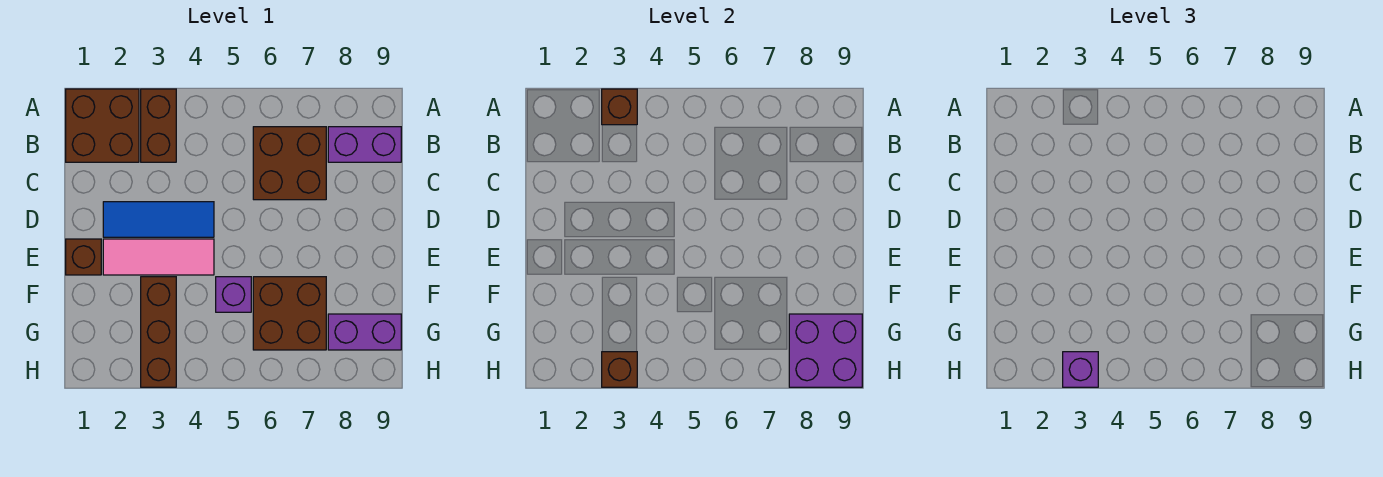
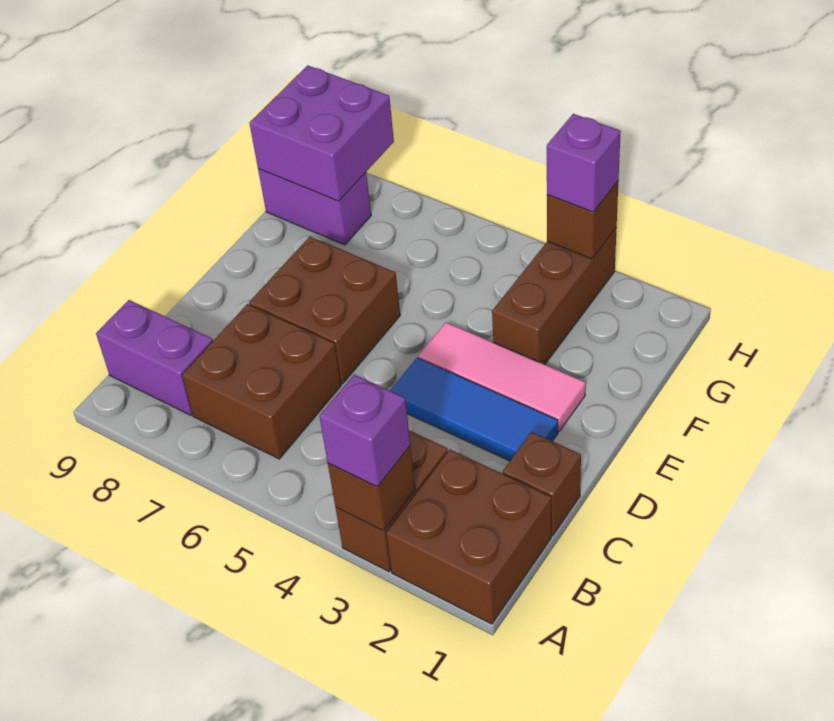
brown brick E1 level 1 -> brown brick C1 level 1
purple brick F5 level 1 -> purple brick A3 level 3
brown brick F6:G7 level 1 -> brown brick D6:E7 level 1

